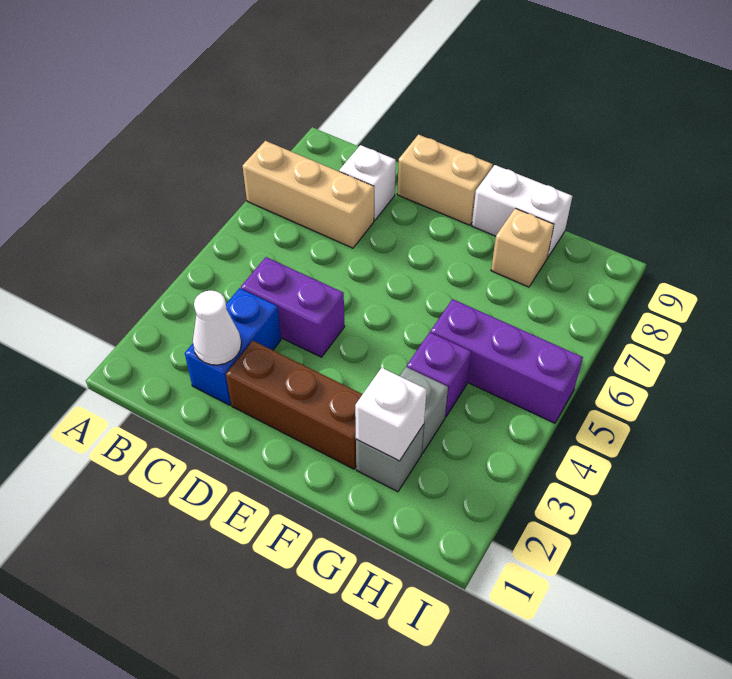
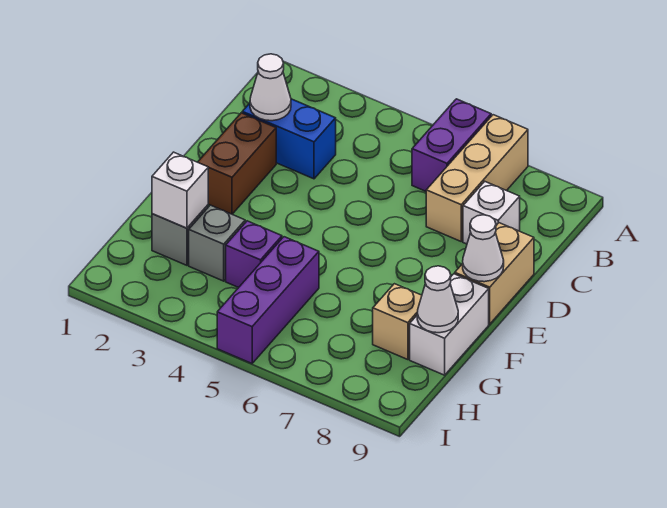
purple brick C4:D4 level 1 -> purple brick A6:B6 level 1
brown brick D2:F2 level 1 -> brown brick D2:E2 level 1
none -> white cone E9 level 2
none -> white cone G9 level 2

